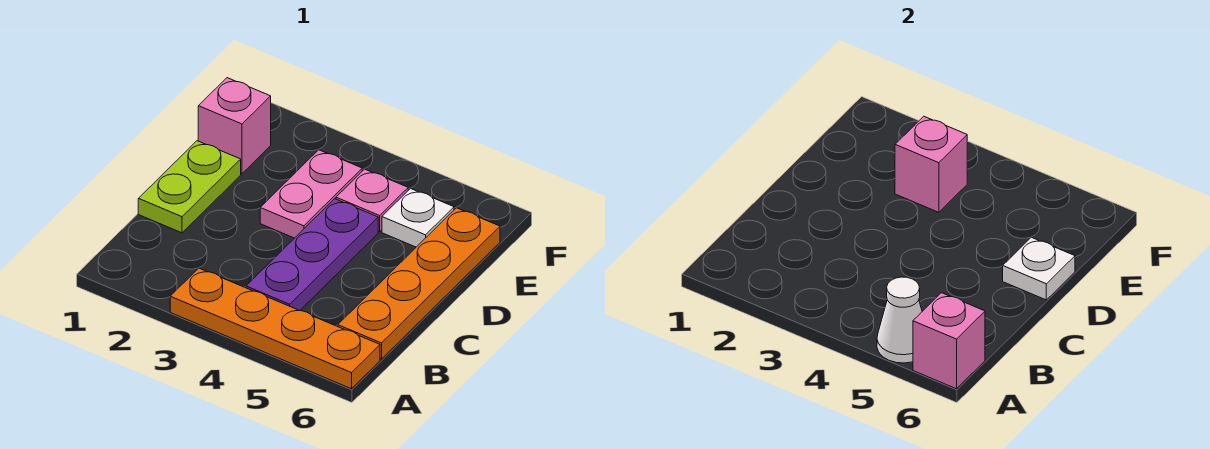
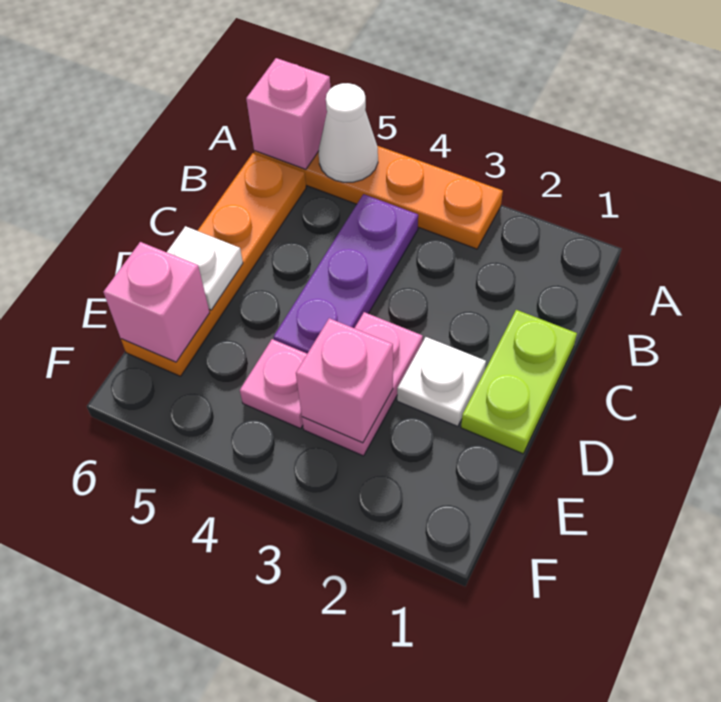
pink brick E1 level 1 -> pink brick E6 level 2
white plate E5 level 1 -> white plate D2 level 1

